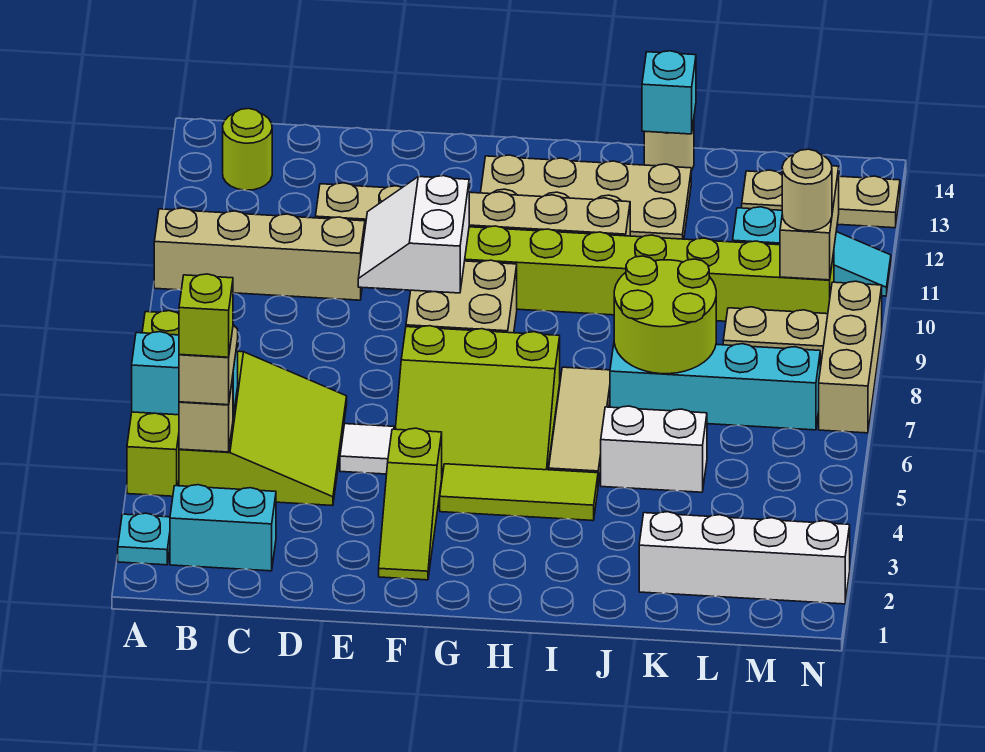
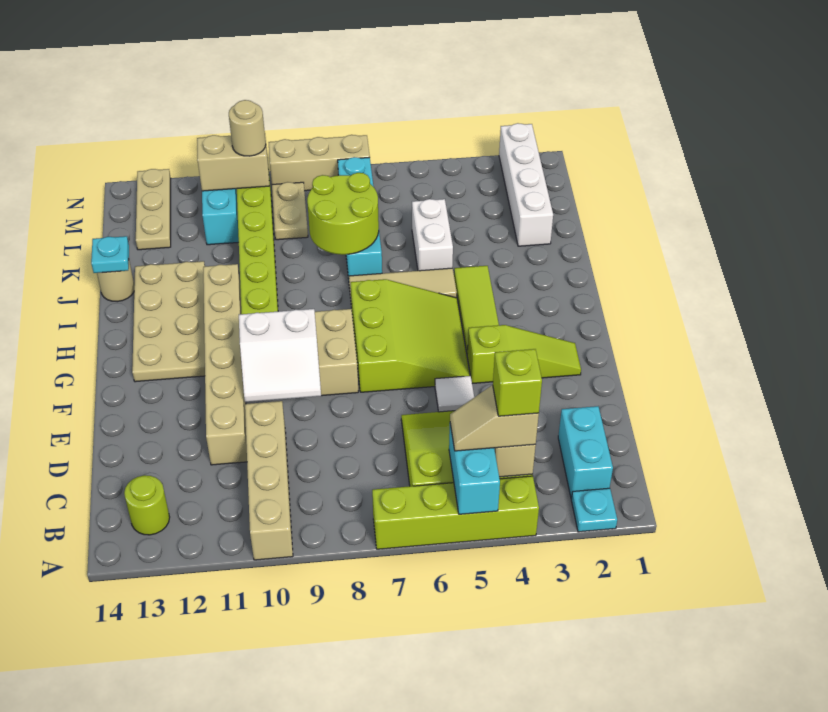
cyan brick J14 level 2 -> cyan plate J14 level 2

